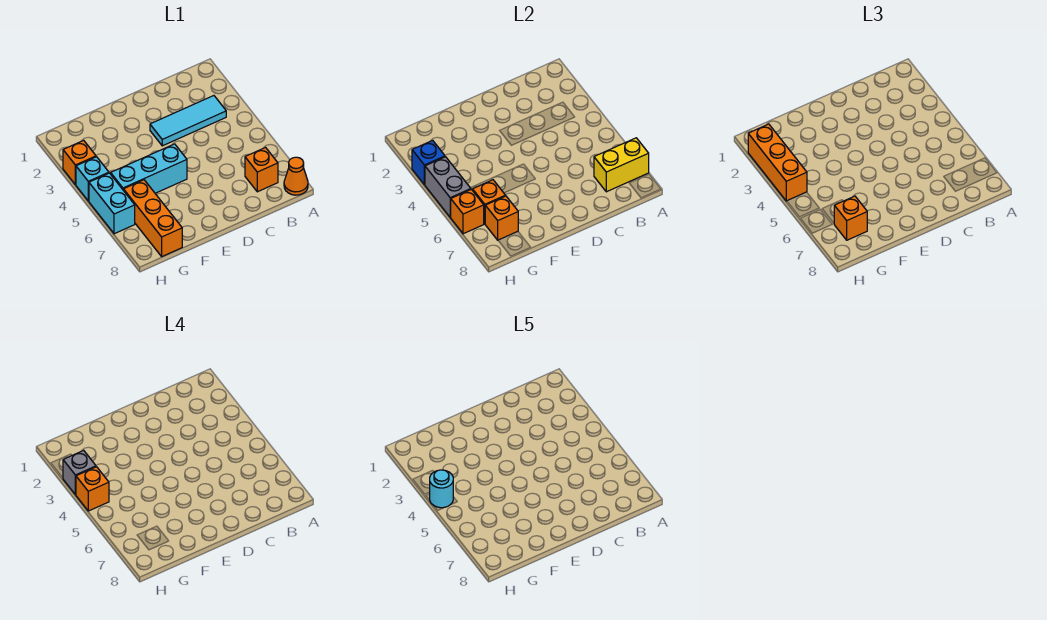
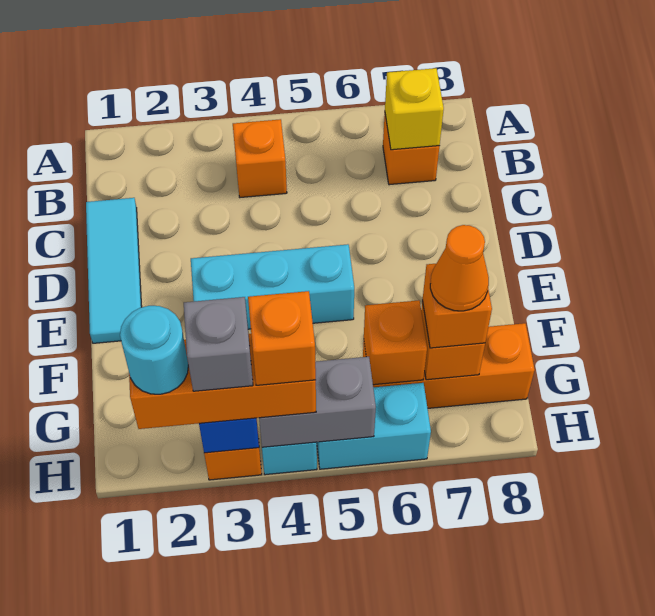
yellow brick A7:B7 level 2 -> yellow brick B7 level 2
orange cone A8 level 1 -> orange cone G7 level 4
cyan tile B3:D3 level 1 -> cyan tile C1:E1 level 1
cyan brick E5:G5 level 1 -> cyan brick E3:E5 level 1
cyan round brick H4 level 5 -> cyan round brick H2 level 4
orange brick H6 level 2 -> orange brick B4 level 1

